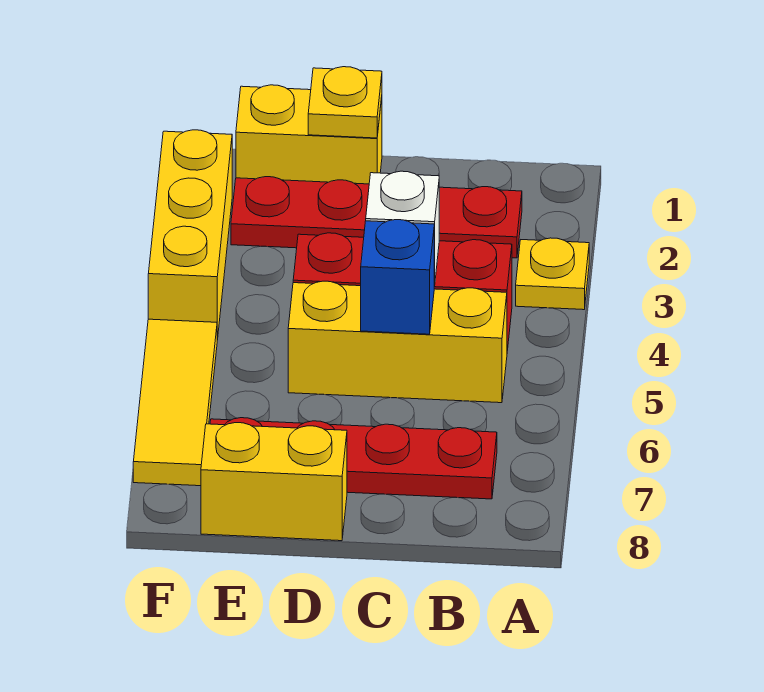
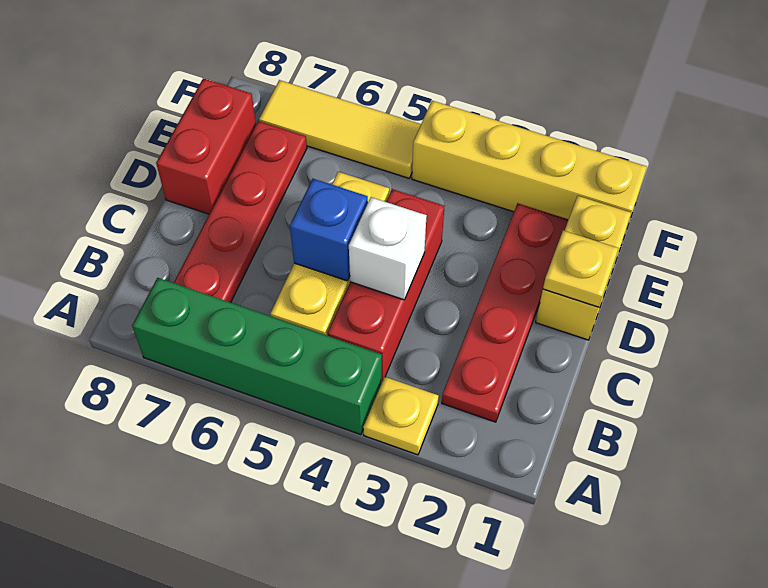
none -> green brick A4:A7 level 1
yellow brick D8:E8 level 1 -> red brick D8:E8 level 1
yellow brick F2:F4 level 1 -> yellow brick F1:F4 level 1

